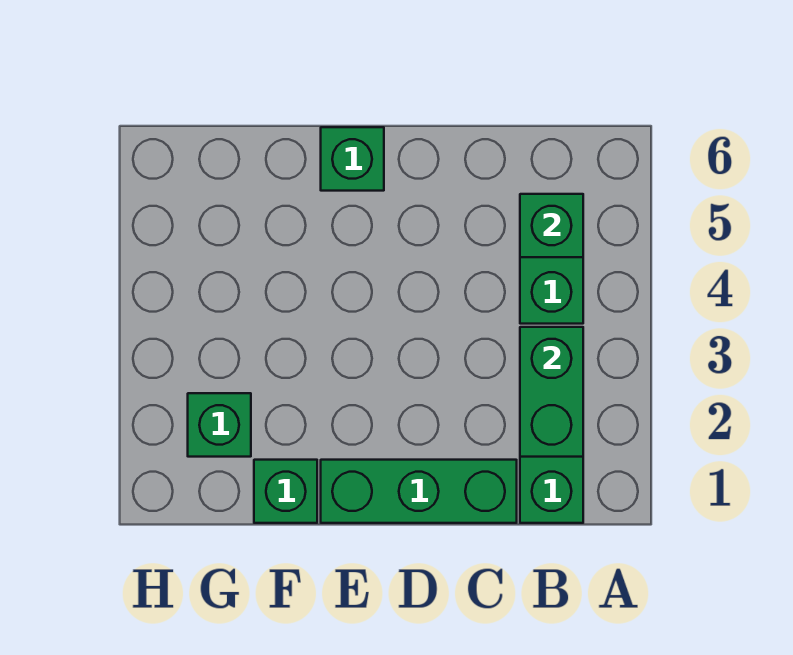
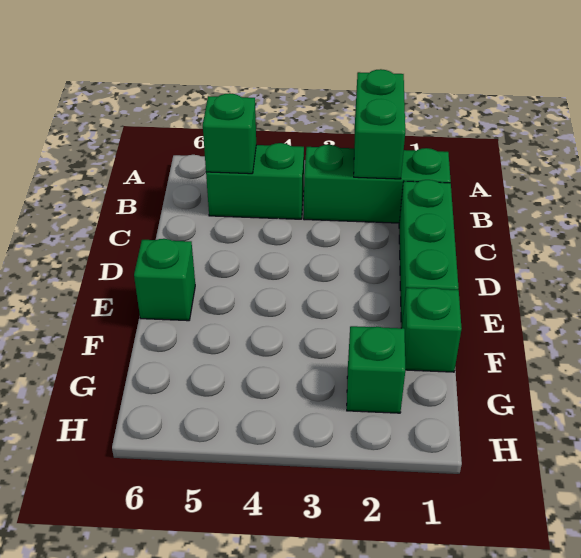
green brick B2:B3 level 2 -> green brick A2:B2 level 2

